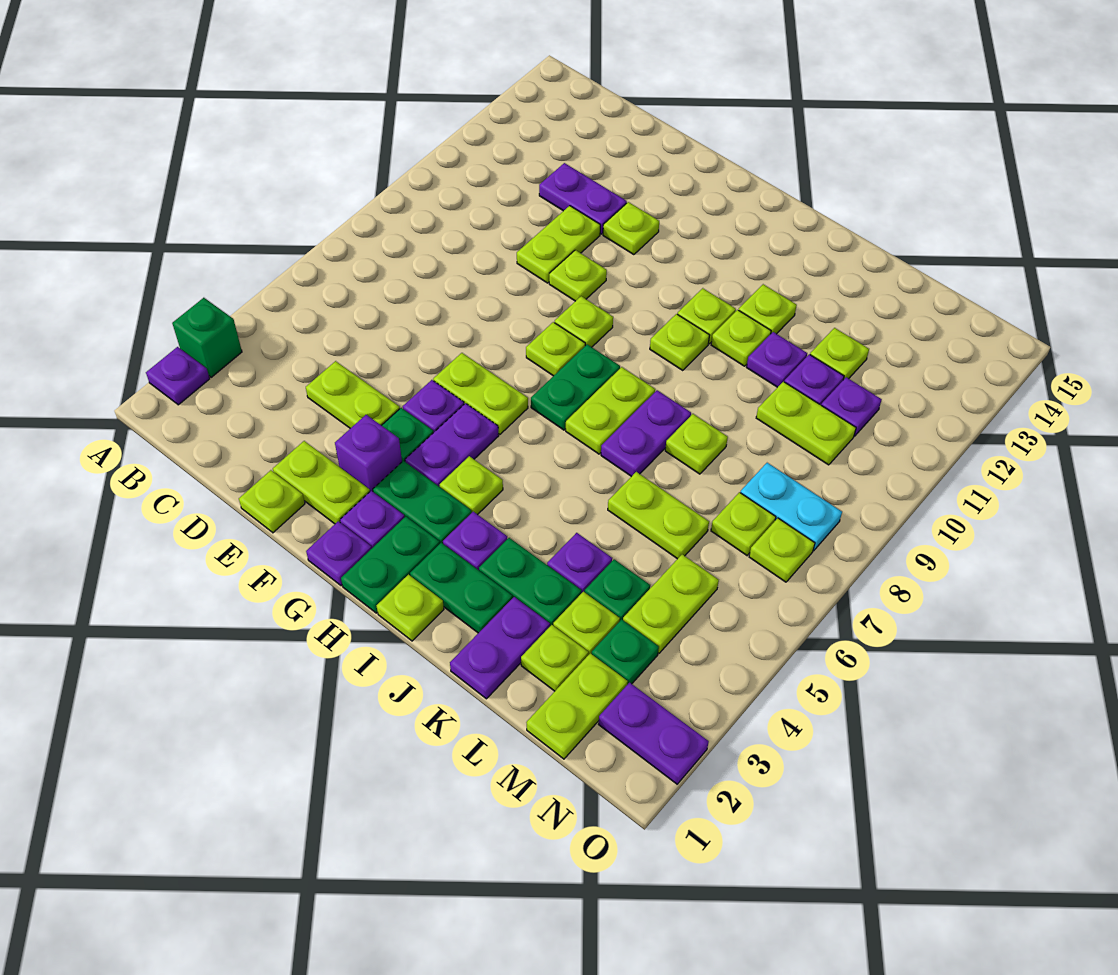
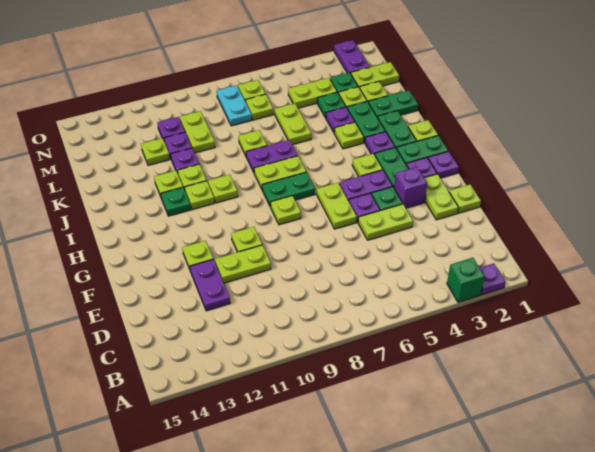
lime plate D4:E4 level 1 -> lime plate E4:E5 level 1
lime plate G9 level 1 -> lime plate J4 level 1
none -> green plate I12 level 1
purple plate K1:K2 level 1 -> green plate K1:K2 level 1

